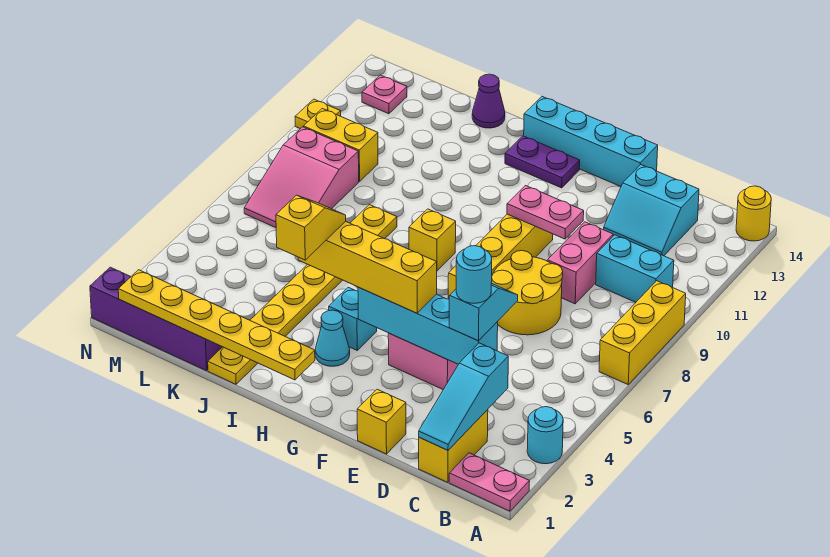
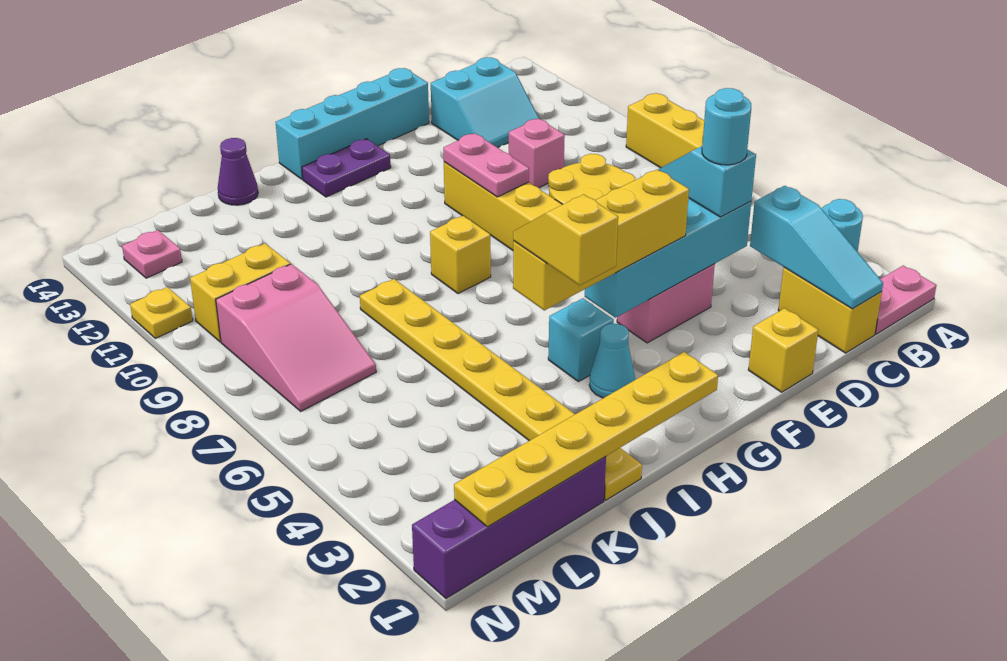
yellow round brick A14 level 1 -> none
cyan brick B10:C10 level 1 -> none
pink brick D9:D10 level 1 -> pink brick D10 level 1
pink plate E10:F10 level 2 -> pink plate F9:F10 level 2

